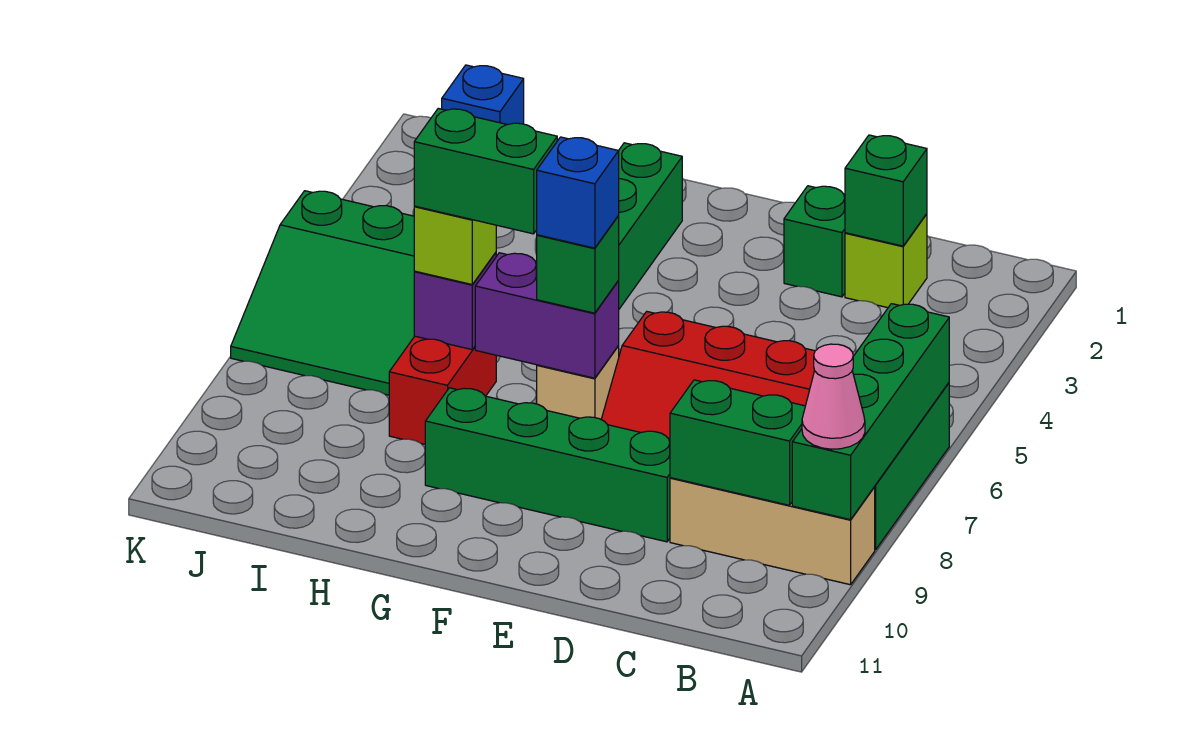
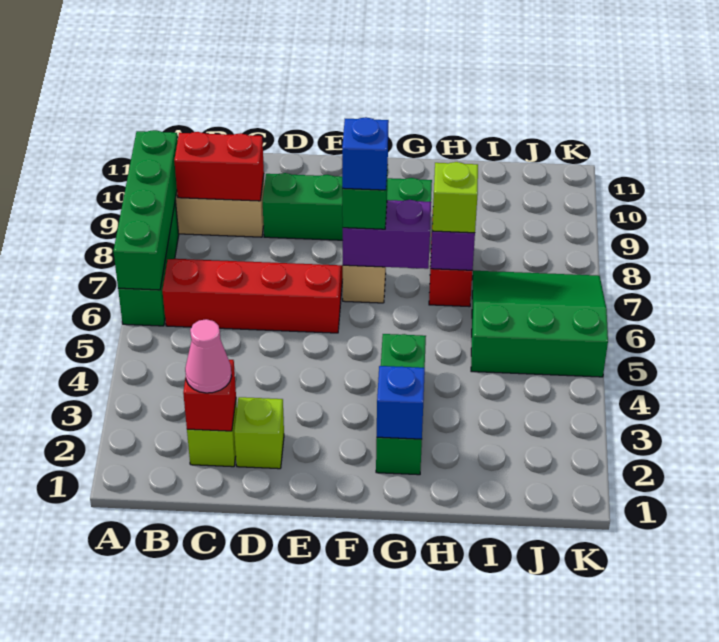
pink cone A9 level 3 -> pink cone C2 level 3
green brick B9:C9 level 2 -> red brick B9:C9 level 2
green brick C2 level 2 -> red brick C2 level 2
green brick D2 level 1 -> lime brick D2 level 1
green brick G7:H7 level 4 -> none
blue brick J1 level 1 -> blue brick G2 level 2

